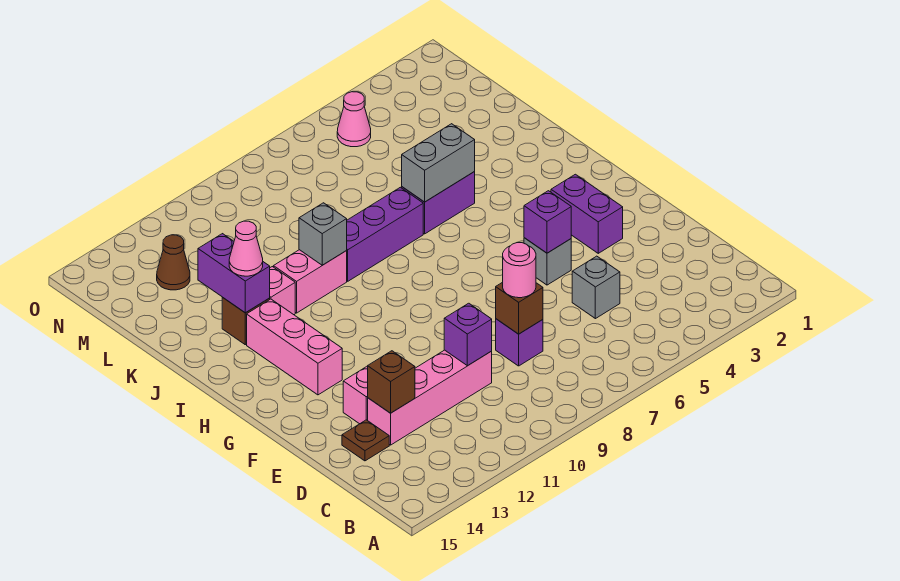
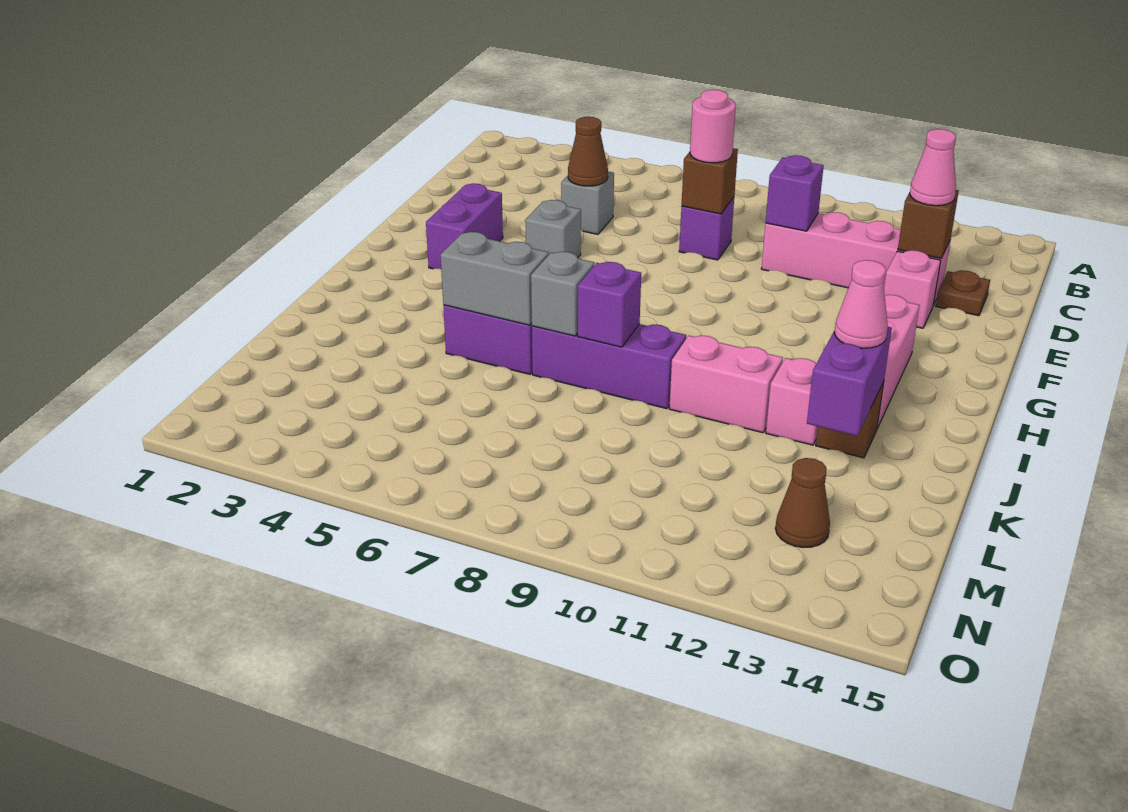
none -> brown cone D5 level 2
purple brick F5 level 2 -> purple brick J8 level 2
grey brick J10 level 2 -> grey brick J7 level 2
pink cone N5 level 1 -> pink cone D13 level 3

